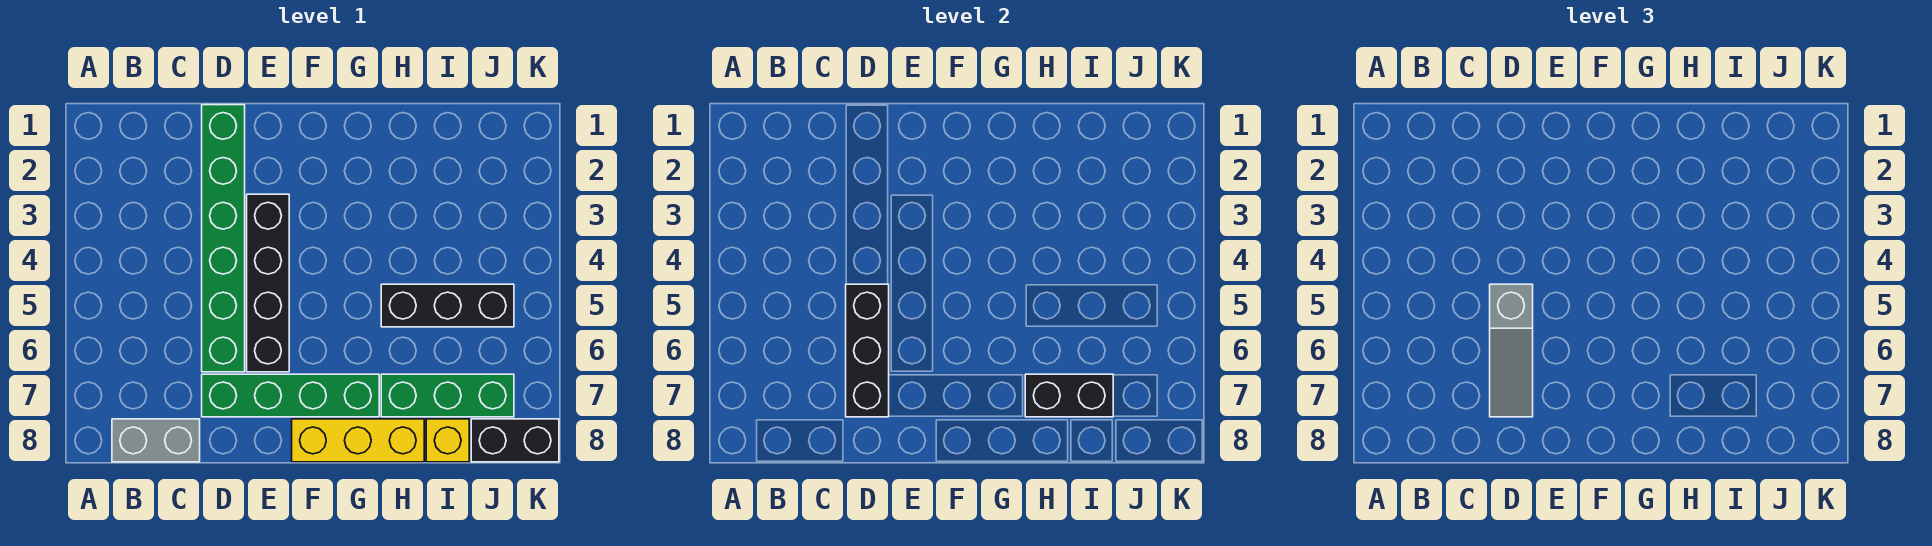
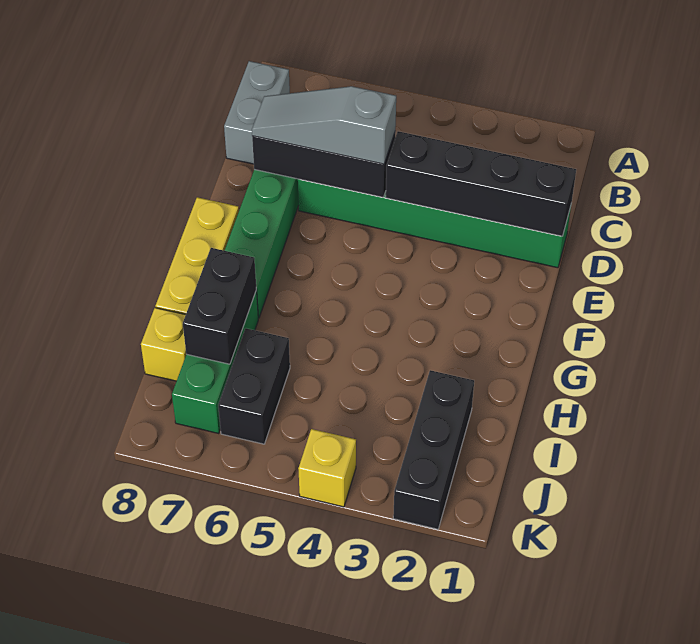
black brick E3:E6 level 1 -> black brick D1:D4 level 2
black brick H5:J5 level 1 -> black brick I2:K2 level 1
black brick J8:K8 level 1 -> black brick I6:J6 level 1
none -> yellow brick K4 level 1

